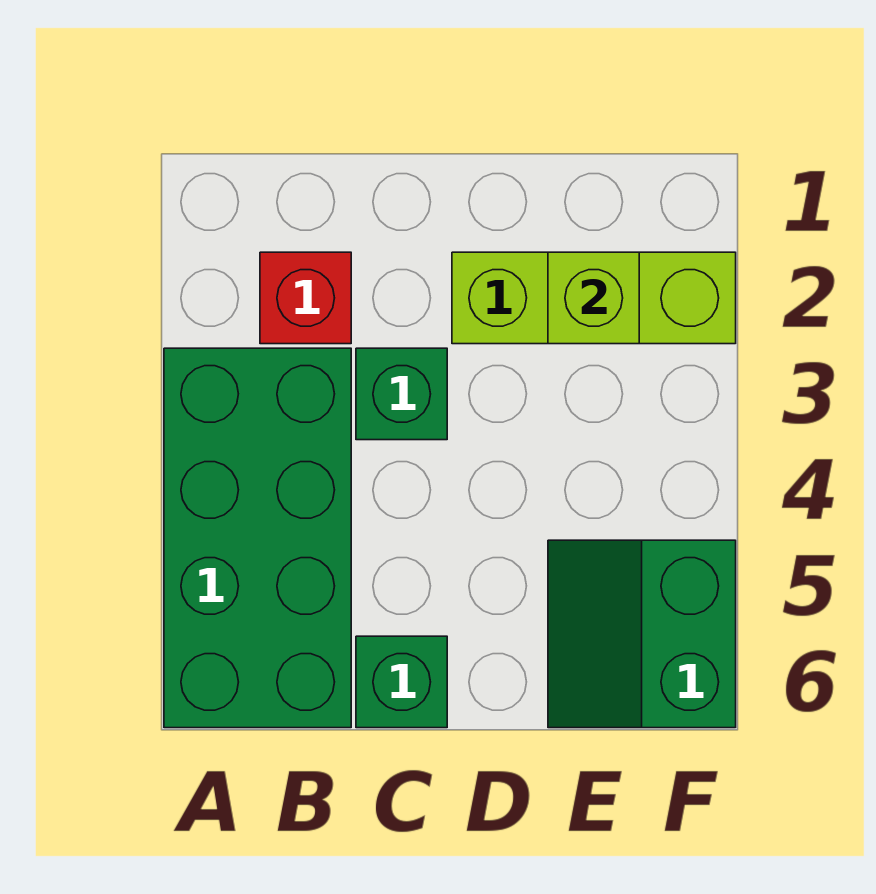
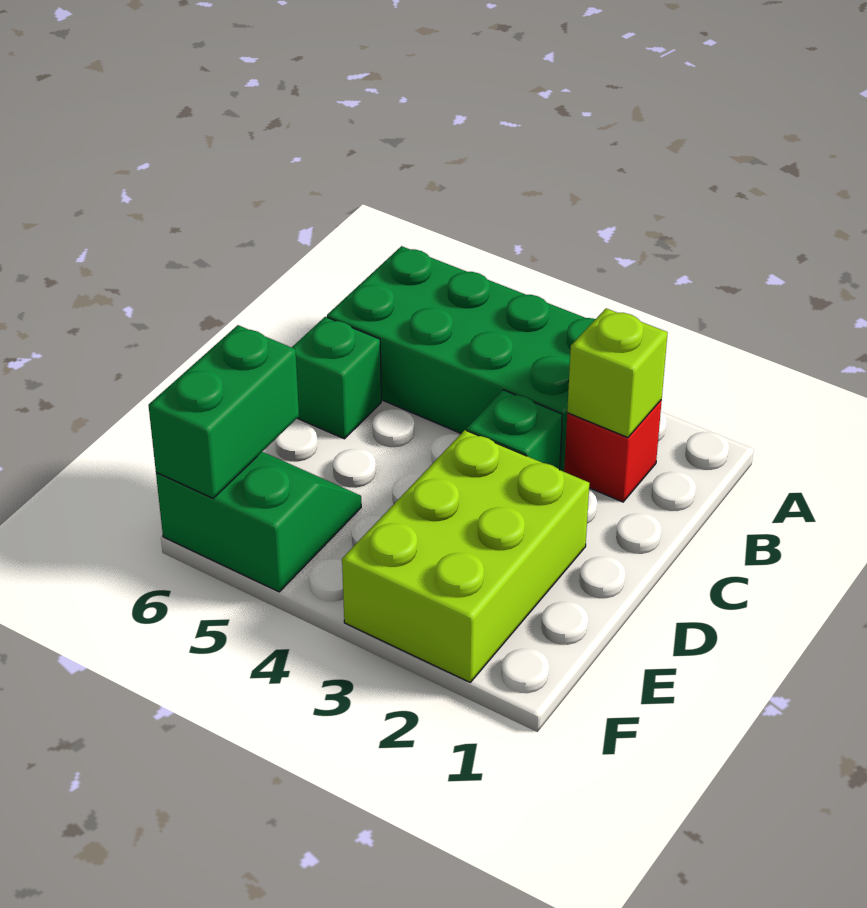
lime brick D2:F2 level 1 -> lime brick D2:F3 level 1
lime brick E2 level 2 -> lime brick B2 level 2
none -> green brick E6:F6 level 2

